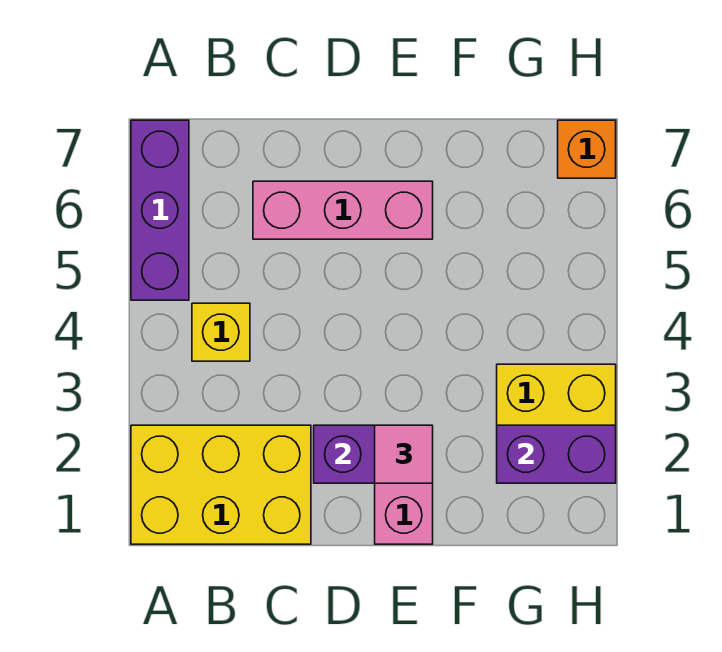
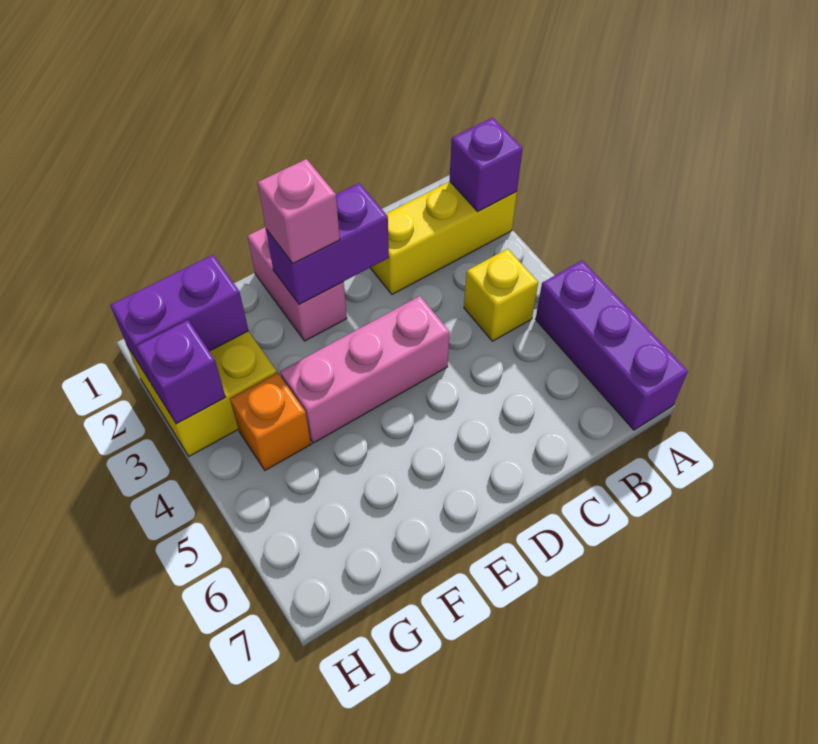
yellow brick A1:C2 level 1 -> yellow brick A2:C2 level 1
none -> purple brick A2 level 2
pink brick C6:E6 level 1 -> pink brick D4:F4 level 1
pink tile E2 level 3 -> pink brick E2 level 3
none -> purple brick H3 level 2
orange brick H7 level 1 -> orange brick G4 level 1

